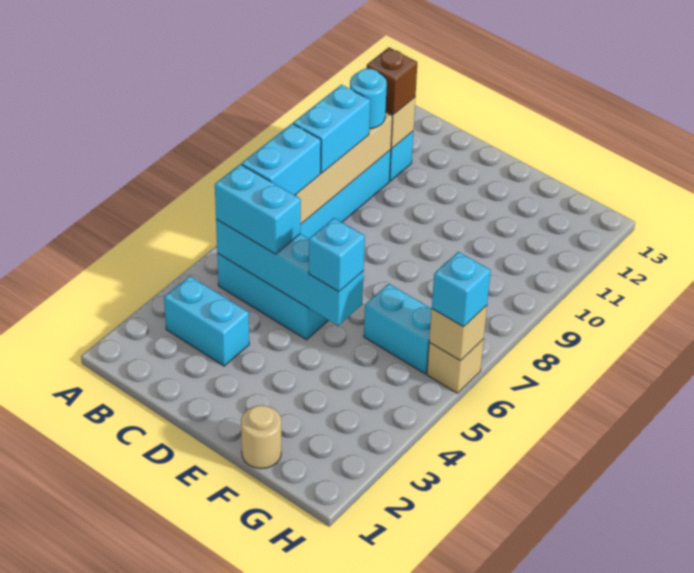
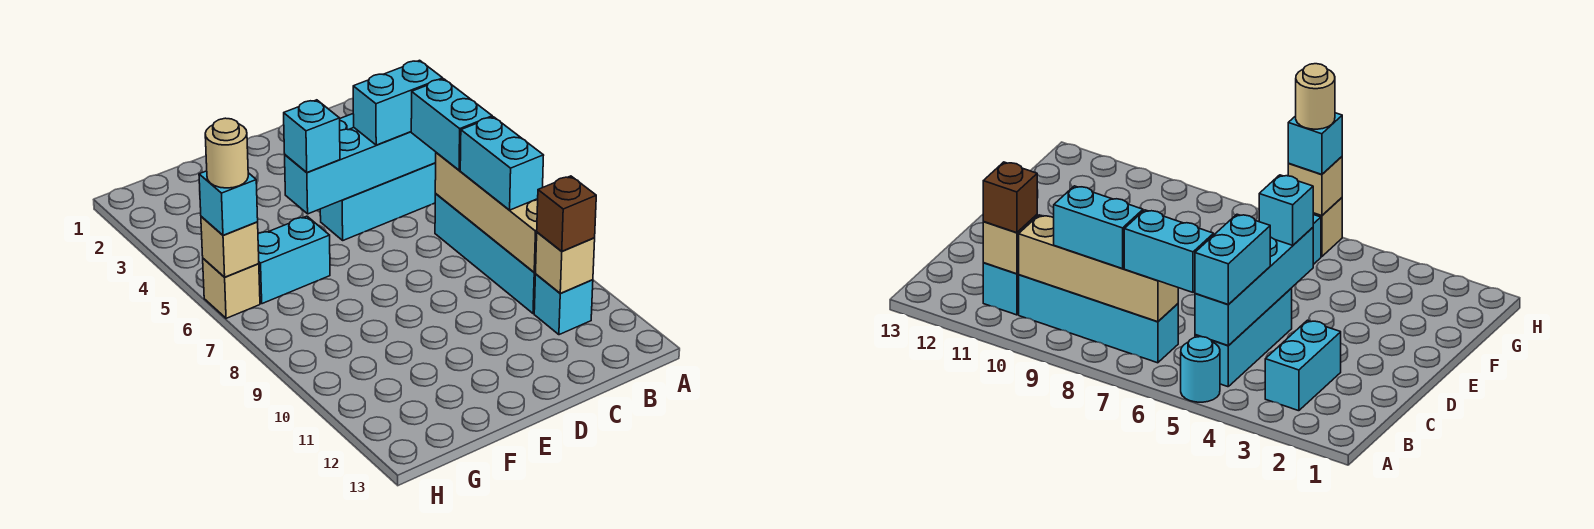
cyan round brick B10 level 3 -> cyan round brick A5 level 1
tan round brick F1 level 1 -> tan round brick H6 level 4

